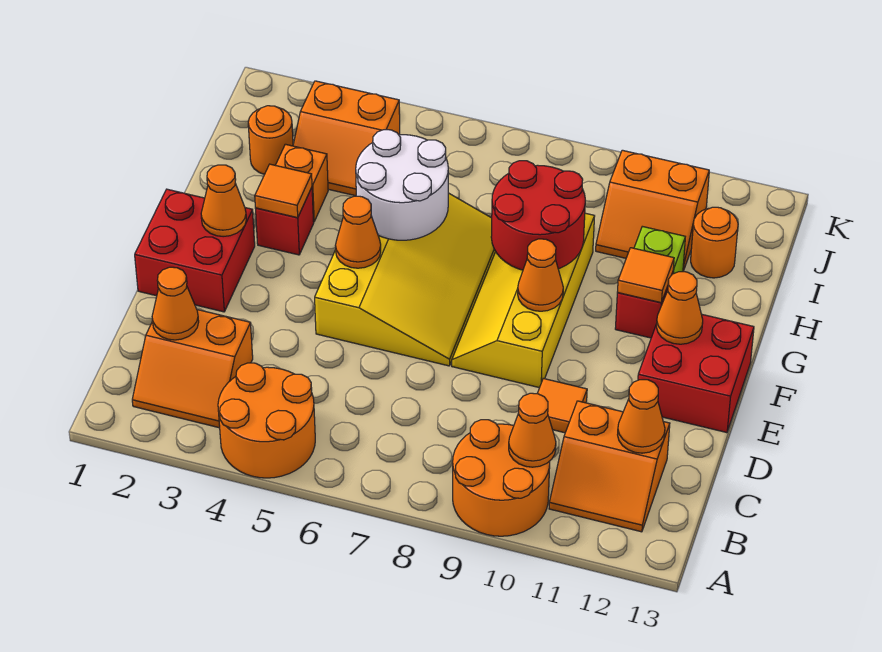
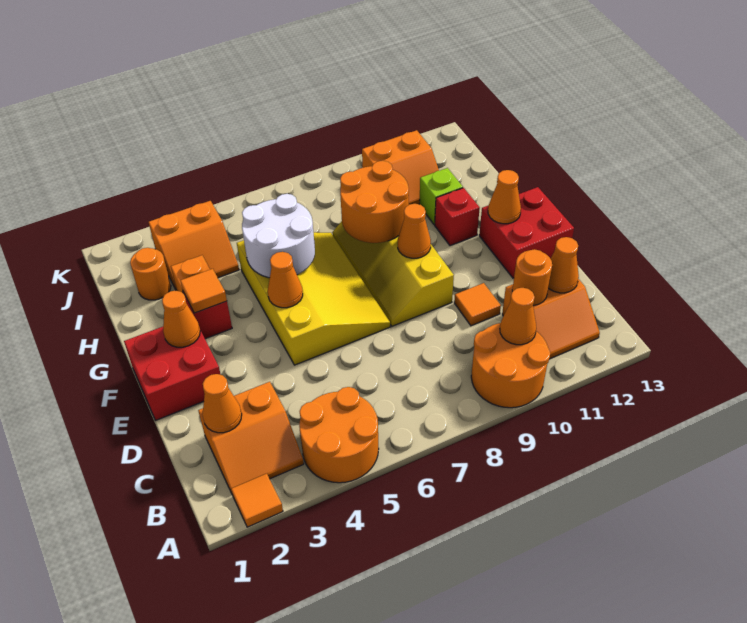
red round brick G8:H9 level 2 -> orange round brick G8:H9 level 2
orange tile G11 level 2 -> orange tile A2 level 1
orange round brick I12 level 1 -> orange round brick C11 level 2

